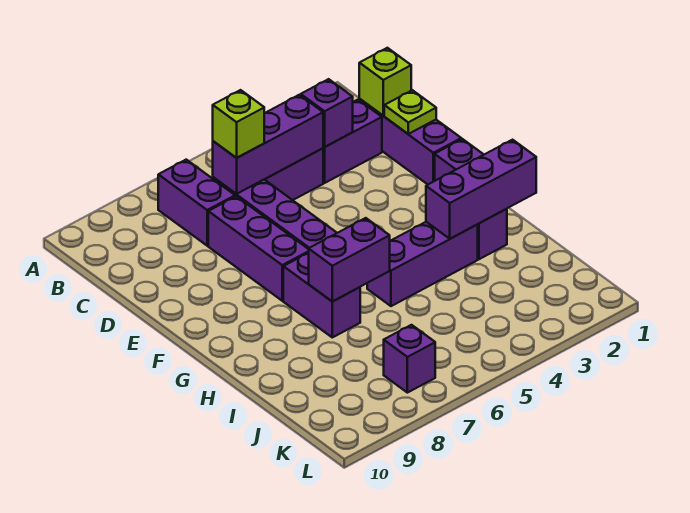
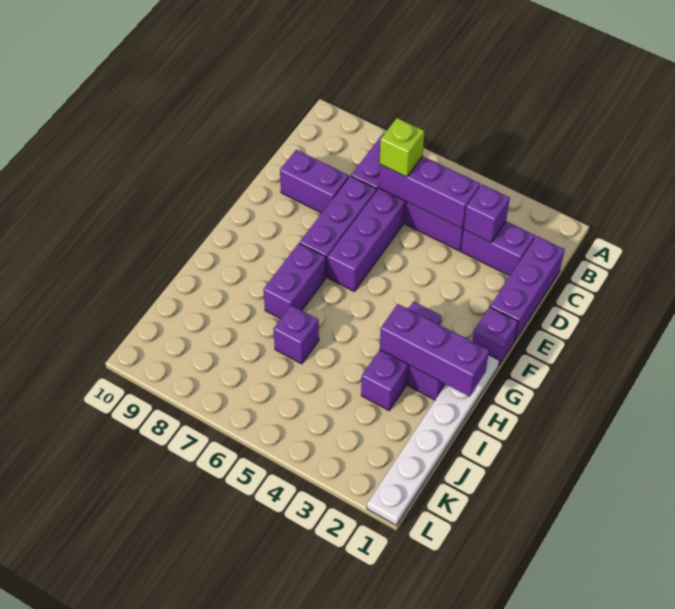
lime brick C1 level 2 -> none
lime plate D1 level 2 -> none
none -> white plate G1:L1 level 1
purple brick H3:H5 level 1 -> purple brick G3:I3 level 1
purple brick H6:H7 level 2 -> purple brick D8:D9 level 1
purple brick K7 level 1 -> purple brick I6 level 1

